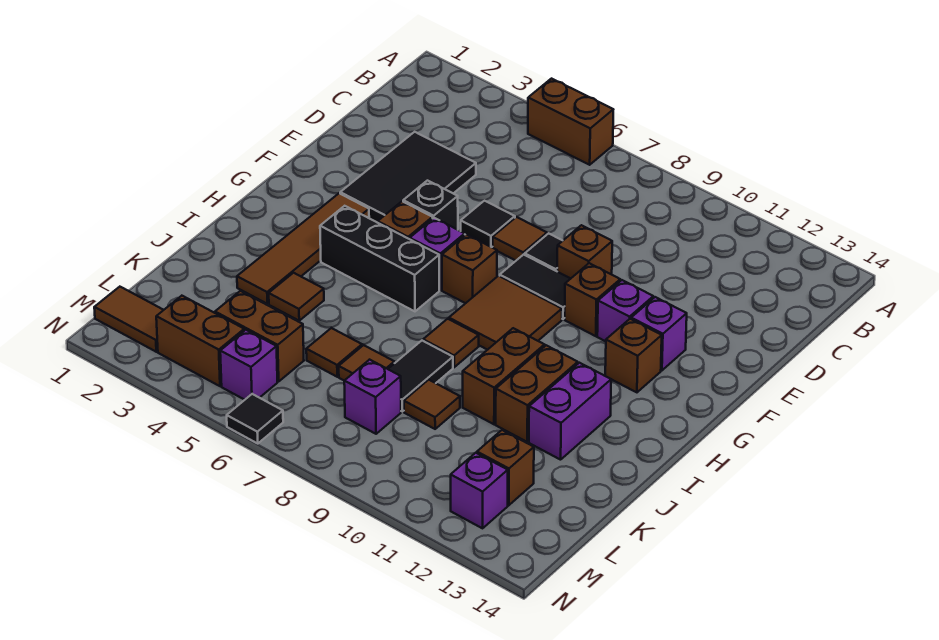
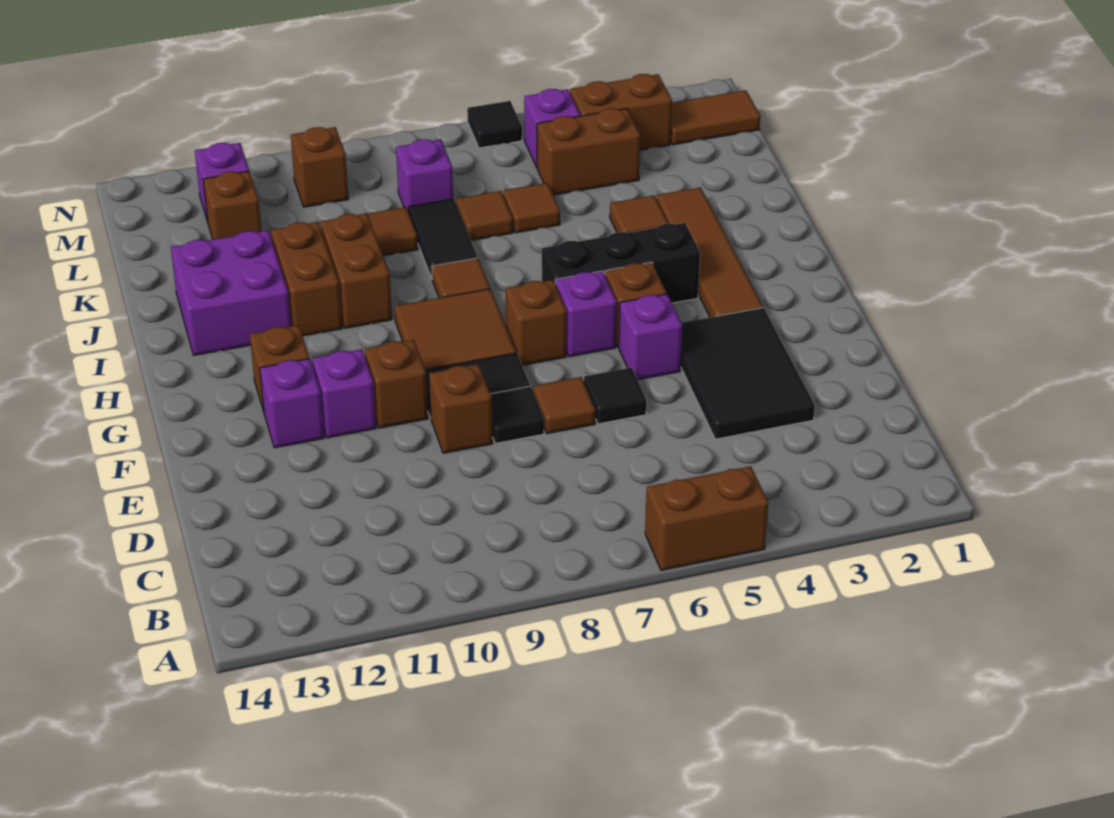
black brick F5 level 1 -> purple brick F5 level 1
purple brick I12:J12 level 1 -> purple brick I12:J13 level 1
none -> brown brick M10 level 1

